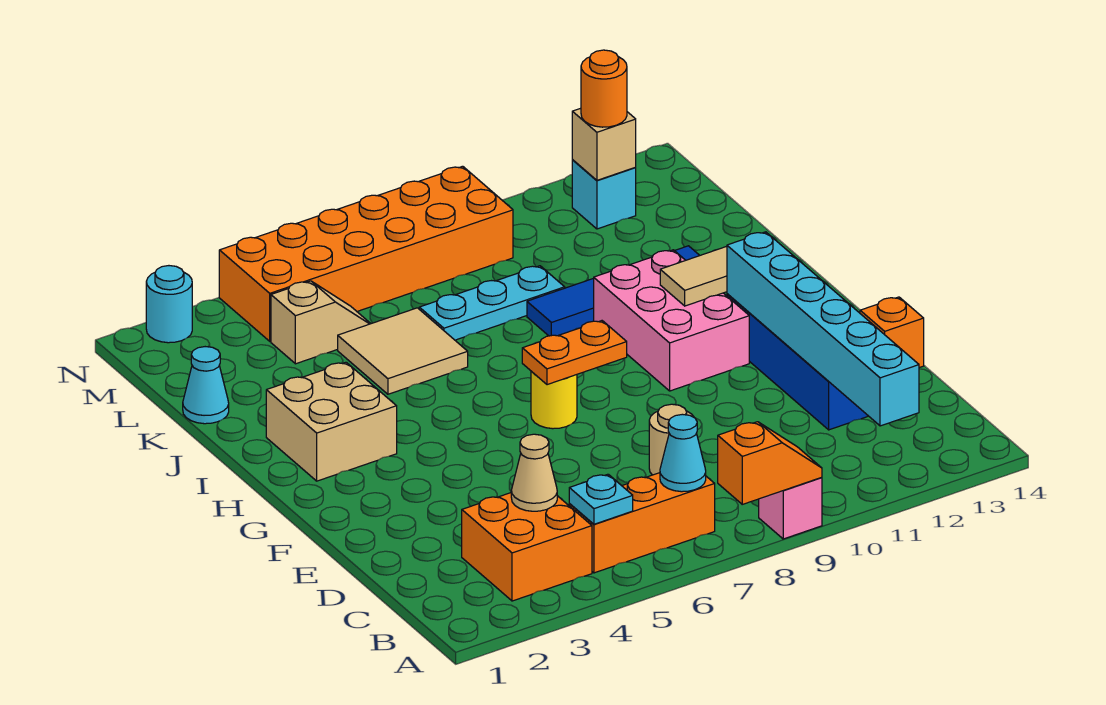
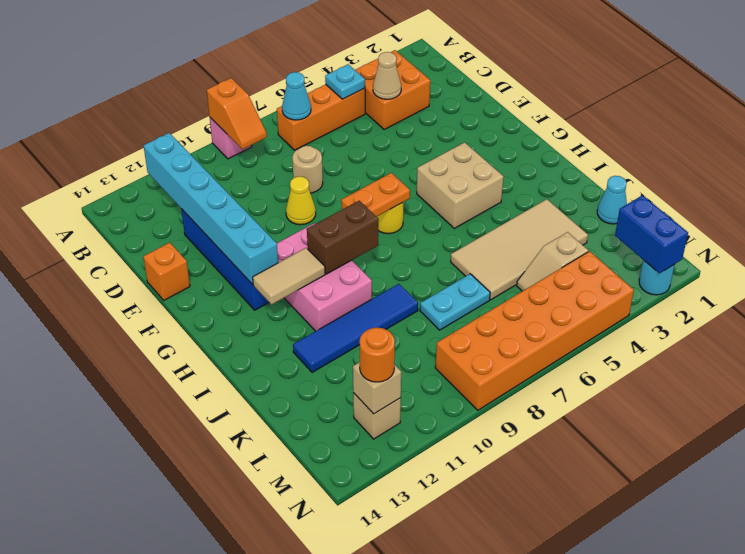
orange slope A8:A9 level 2 top 8 -> orange slope A9:B9 level 2 top A
none -> yellow cone E9 level 1
tan brick H2:I3 level 1 -> tan brick G4:H5 level 1
none -> brown brick H9:H10 level 2
tan tile J5:K6 level 1 -> tan tile J3:K6 level 1
cyan plate K7:K9 level 1 -> cyan plate K7:K8 level 1
none -> blue brick M2:N2 level 2
cyan brick M12 level 1 -> tan brick M12 level 1

